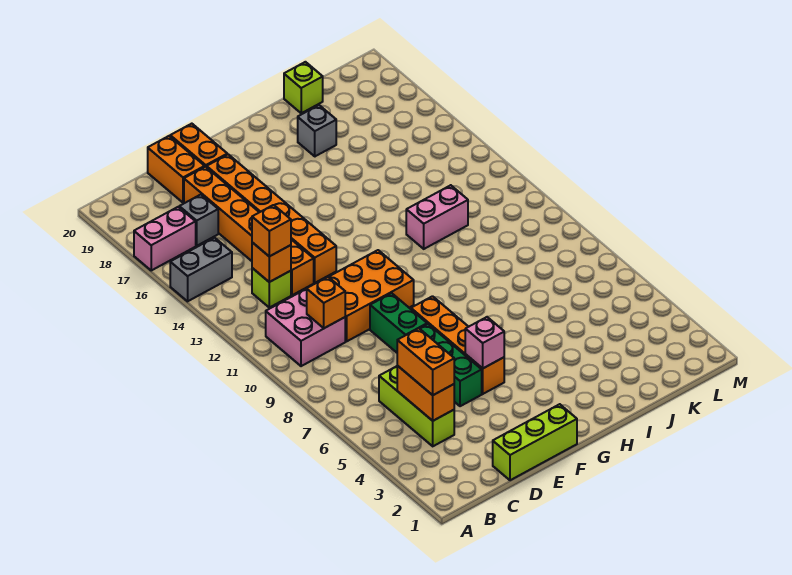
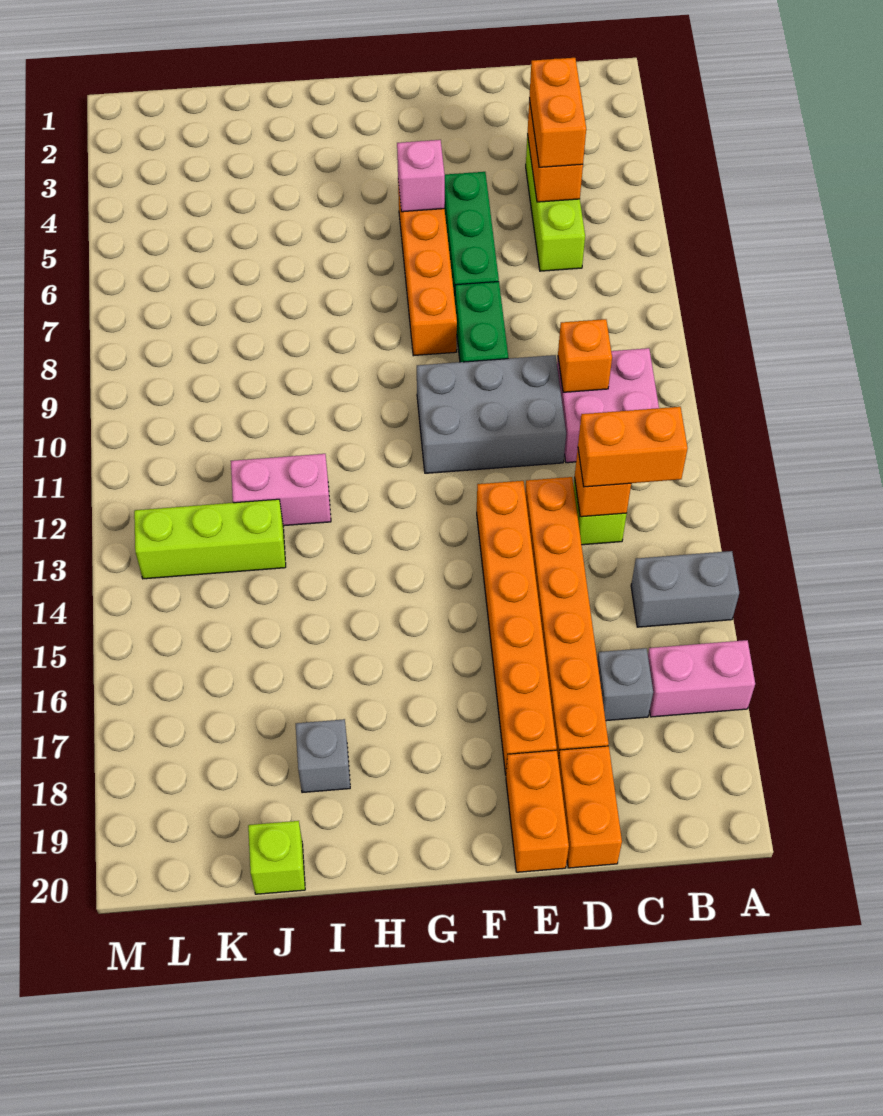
orange brick C13 level 3 -> orange brick B13:C13 level 3
lime brick D1:F1 level 1 -> lime brick J13:L13 level 1
orange brick D10:F11 level 1 -> grey brick D10:F11 level 1

